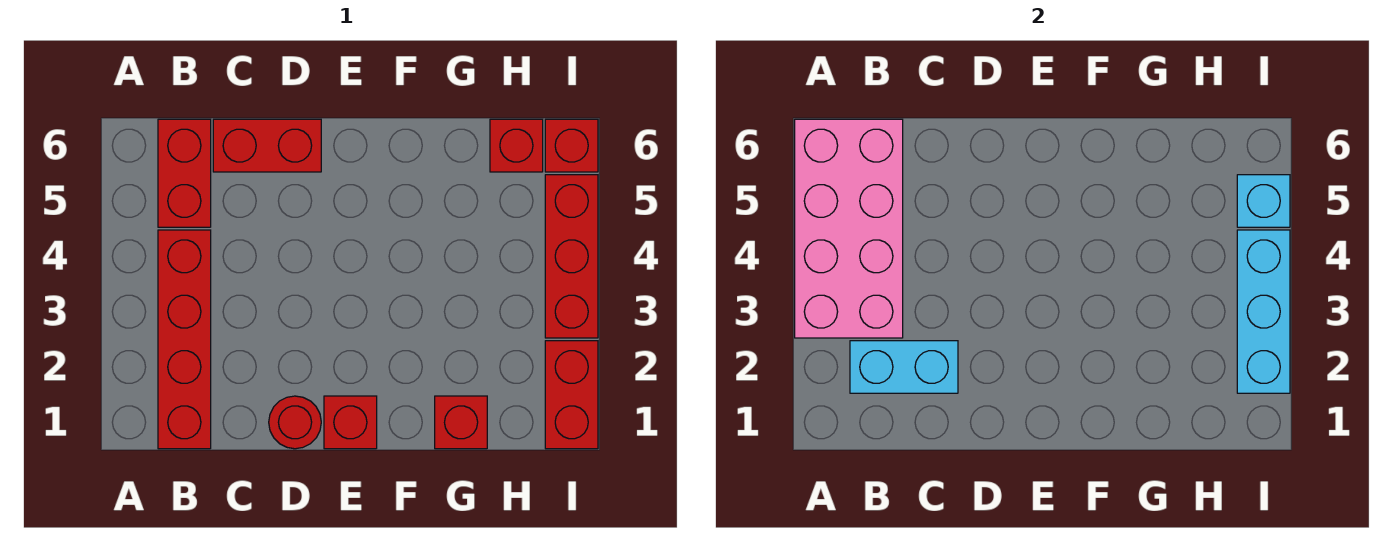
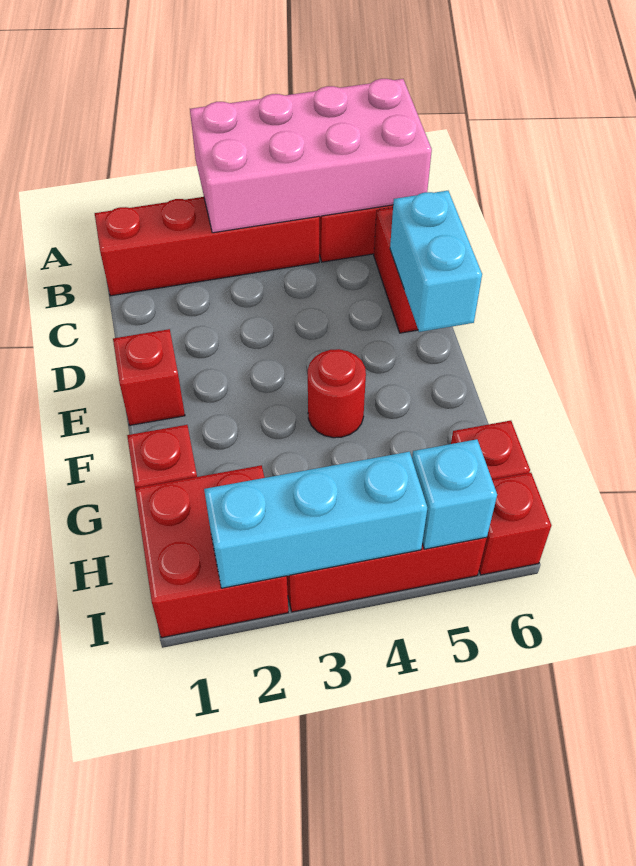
cyan brick B2:C2 level 2 -> cyan brick D6:E6 level 2
red round brick D1 level 1 -> red round brick F4 level 1
red brick I1:I2 level 1 -> red brick H1:I2 level 1

